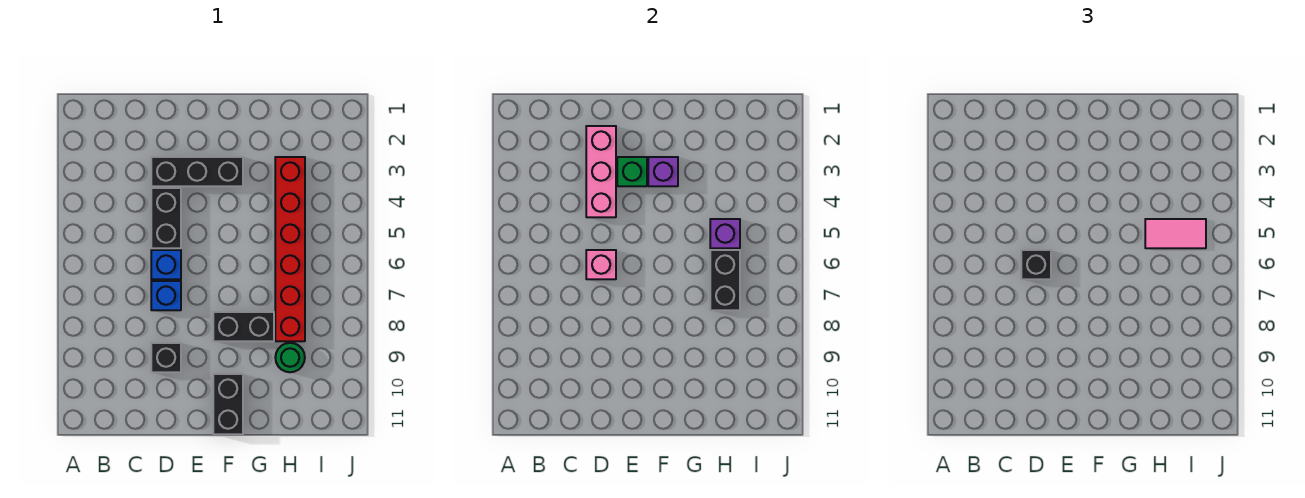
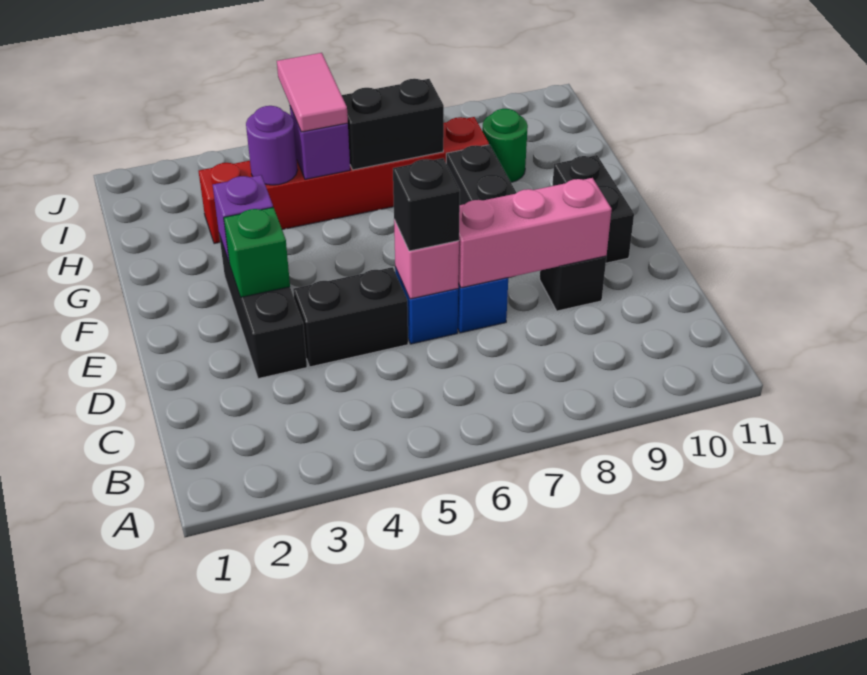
pink brick D2:D4 level 2 -> pink brick D7:D9 level 2
black brick F10:F11 level 1 -> black brick E10:F10 level 1
none -> purple round brick H4 level 2

